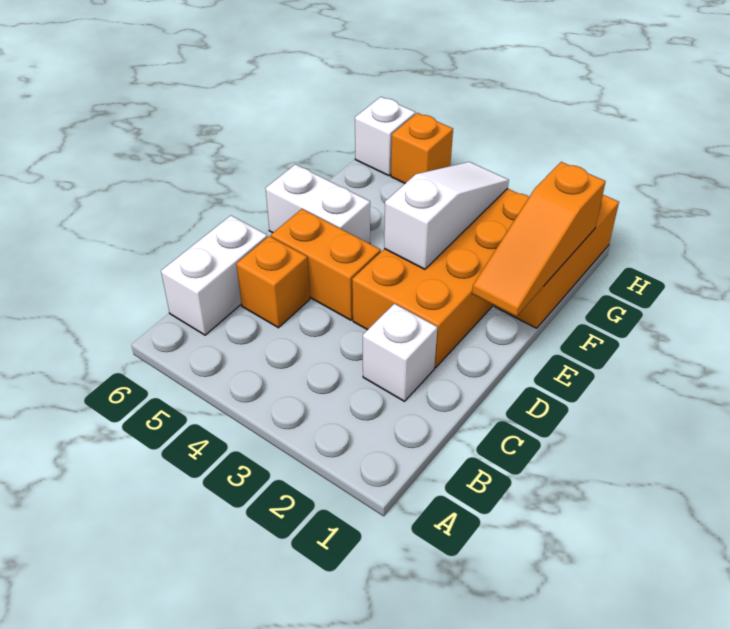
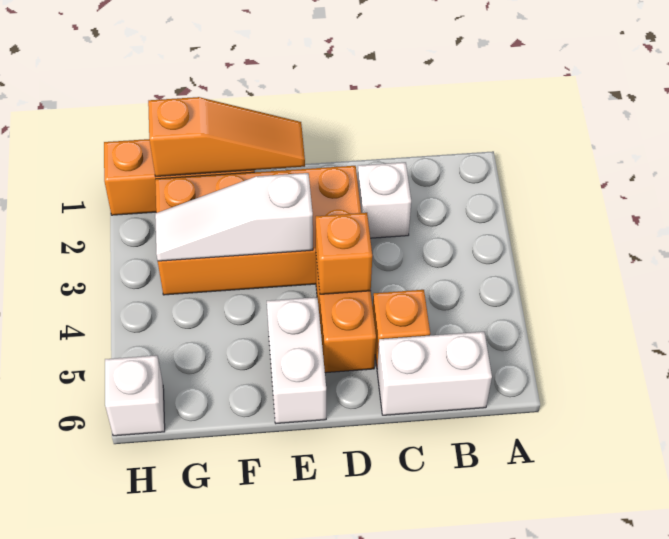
orange brick H5 level 1 -> orange brick D4 level 2

